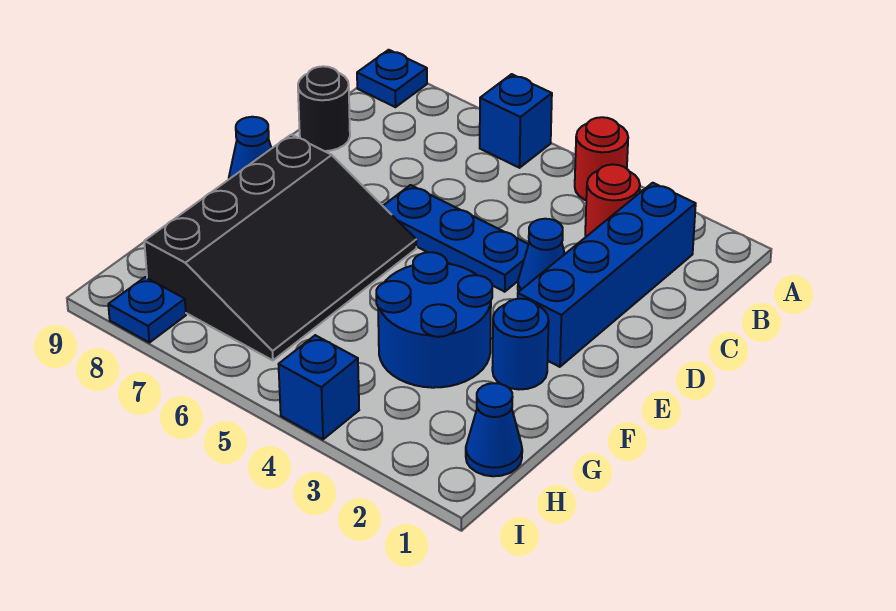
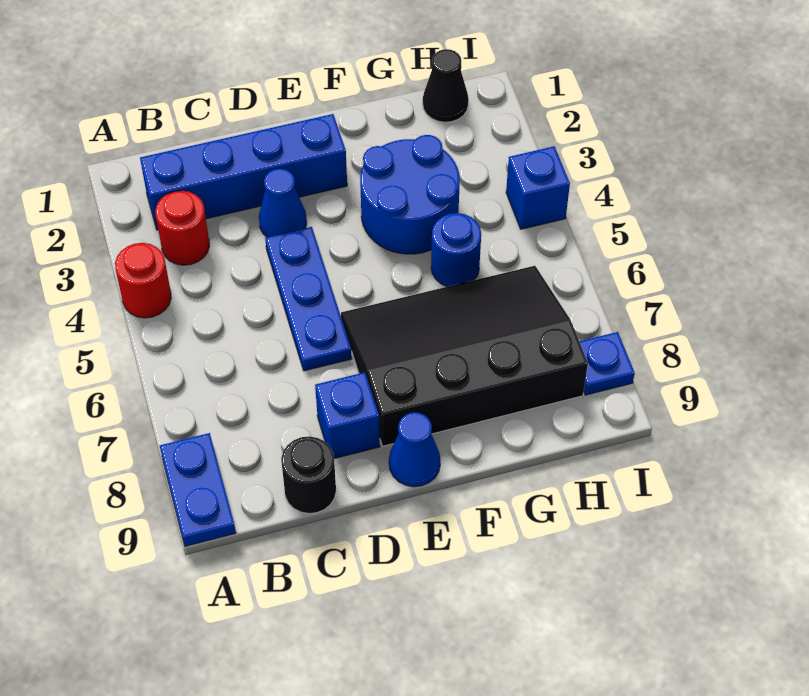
blue brick A6 level 1 -> blue brick D8 level 1
blue plate A9 level 1 -> blue plate A8:A9 level 1
blue round brick F2 level 1 -> blue round brick G5 level 1
blue cone H1 level 1 -> black cone H1 level 1

